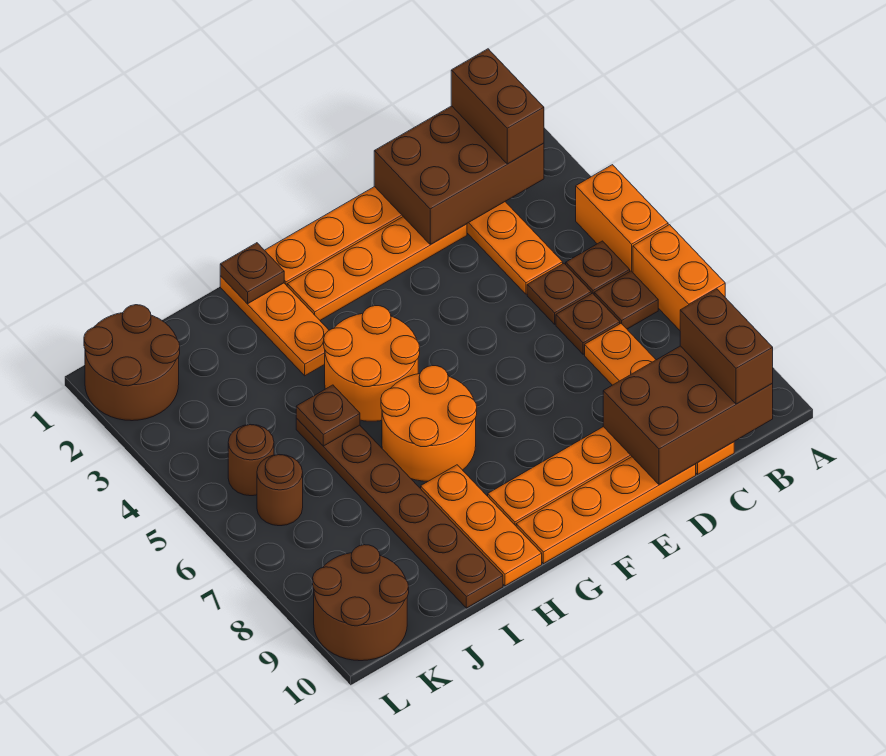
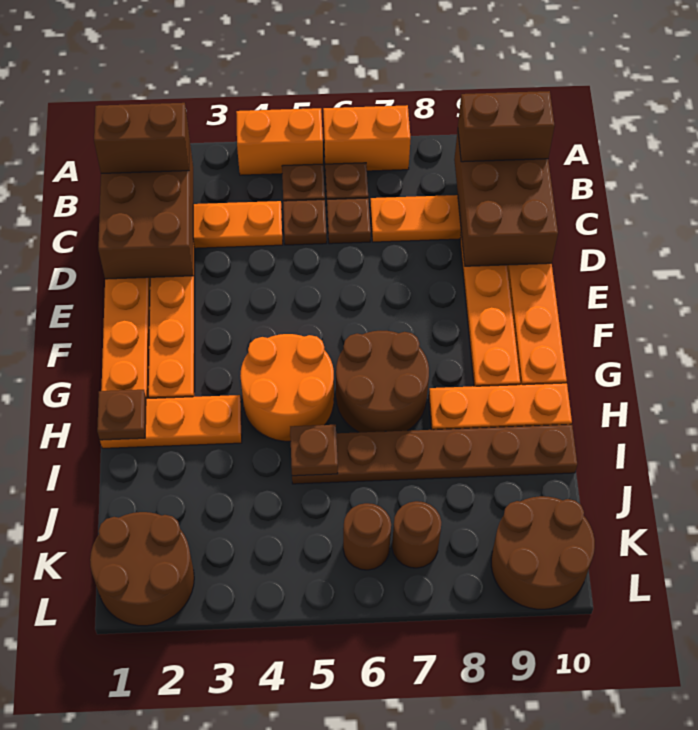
orange round brick G6:H7 level 1 -> brown round brick G6:H7 level 1
brown round brick K5 level 1 -> brown round brick K7 level 1

